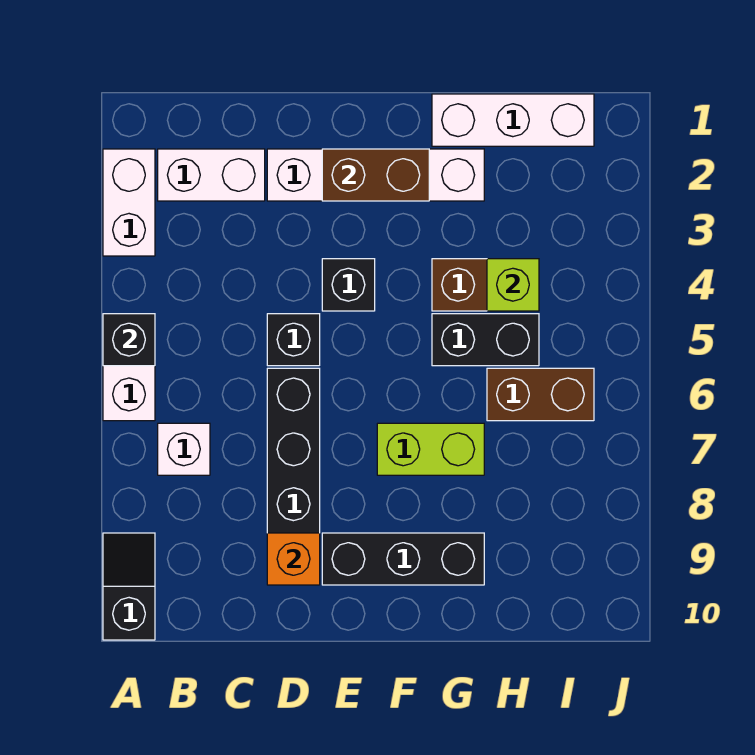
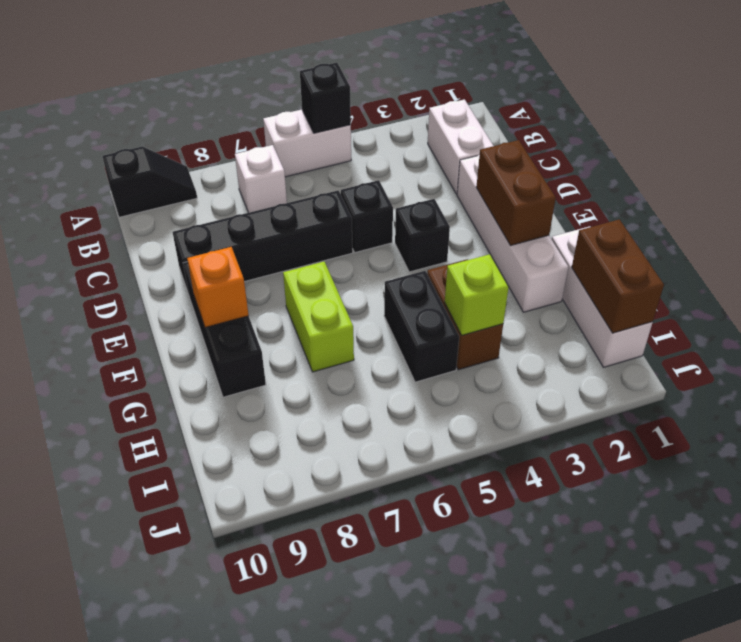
white brick A2:A3 level 1 -> none
orange brick D9 level 2 -> orange brick F9 level 2
brown brick H6:I6 level 1 -> brown brick H1:I1 level 2

